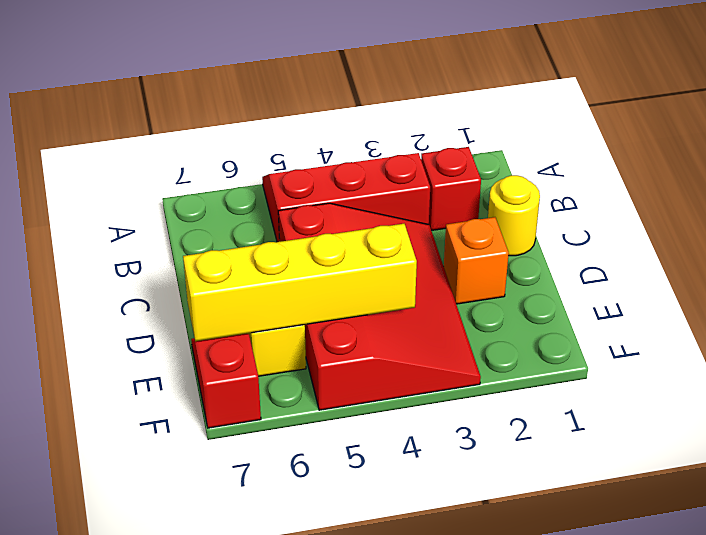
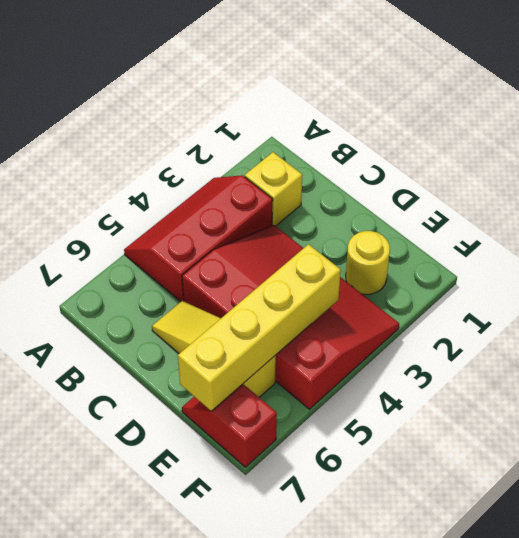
red brick B2 level 1 -> yellow brick B2 level 1
yellow round brick C1 level 1 -> yellow round brick E2 level 1
orange brick D2 level 1 -> none

